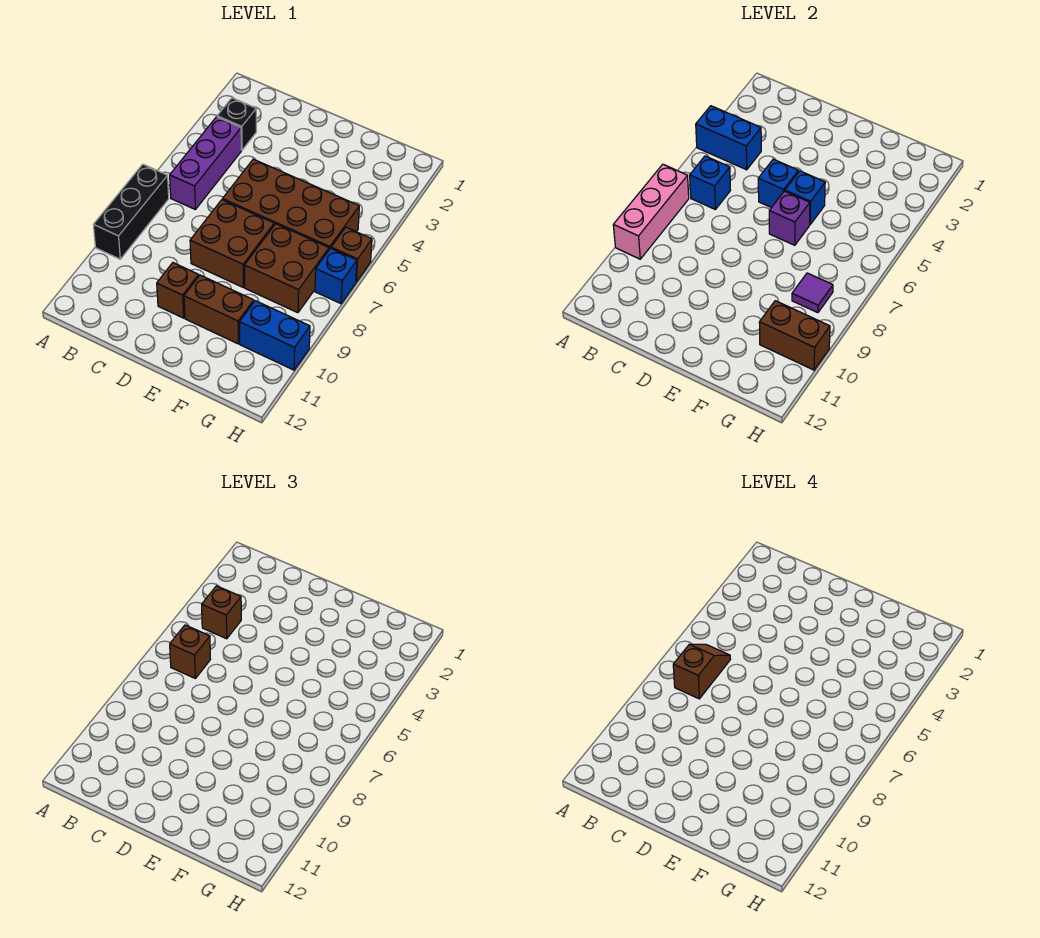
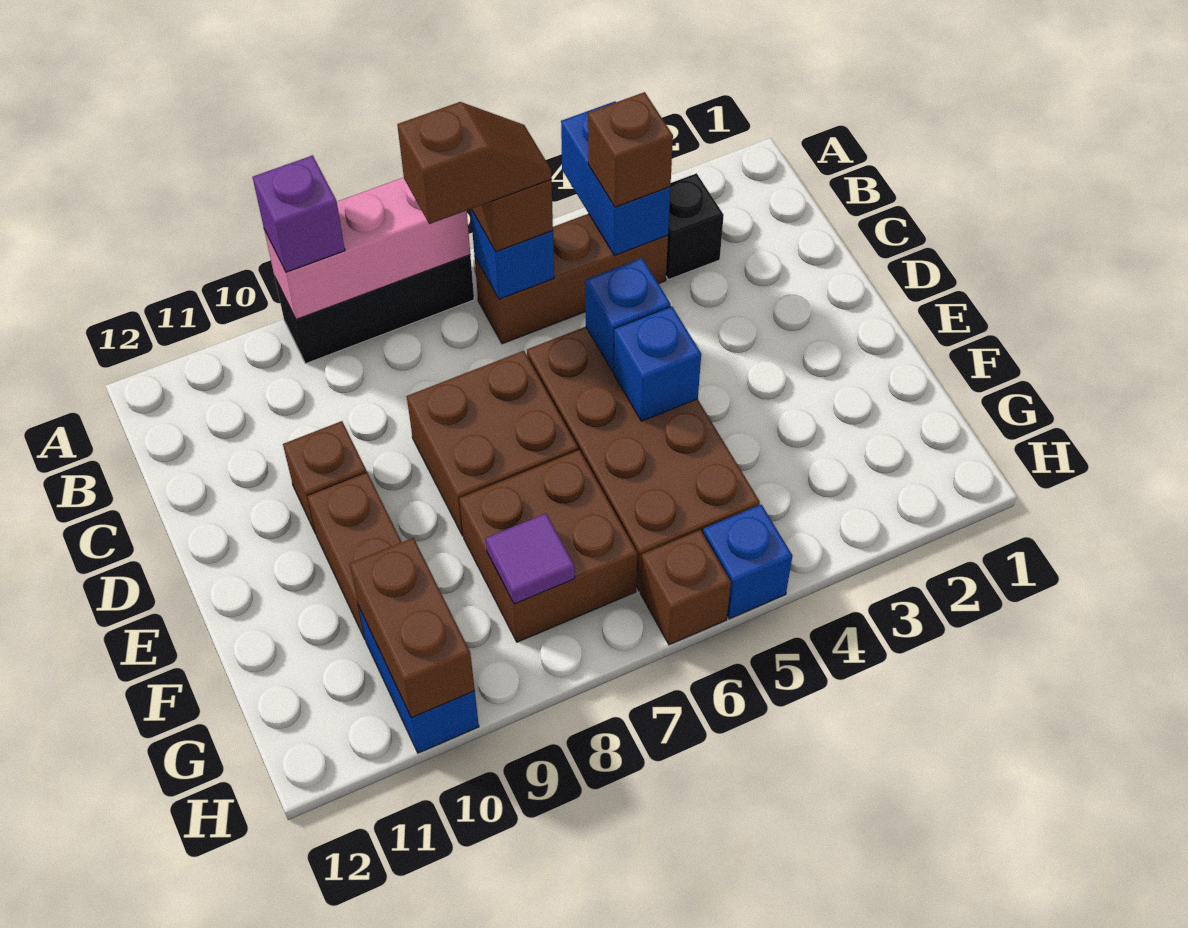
purple brick B4:B6 level 1 -> brown brick B4:B6 level 1
purple brick E6 level 2 -> purple brick A9 level 3
blue brick H7 level 1 -> blue brick H5 level 1

